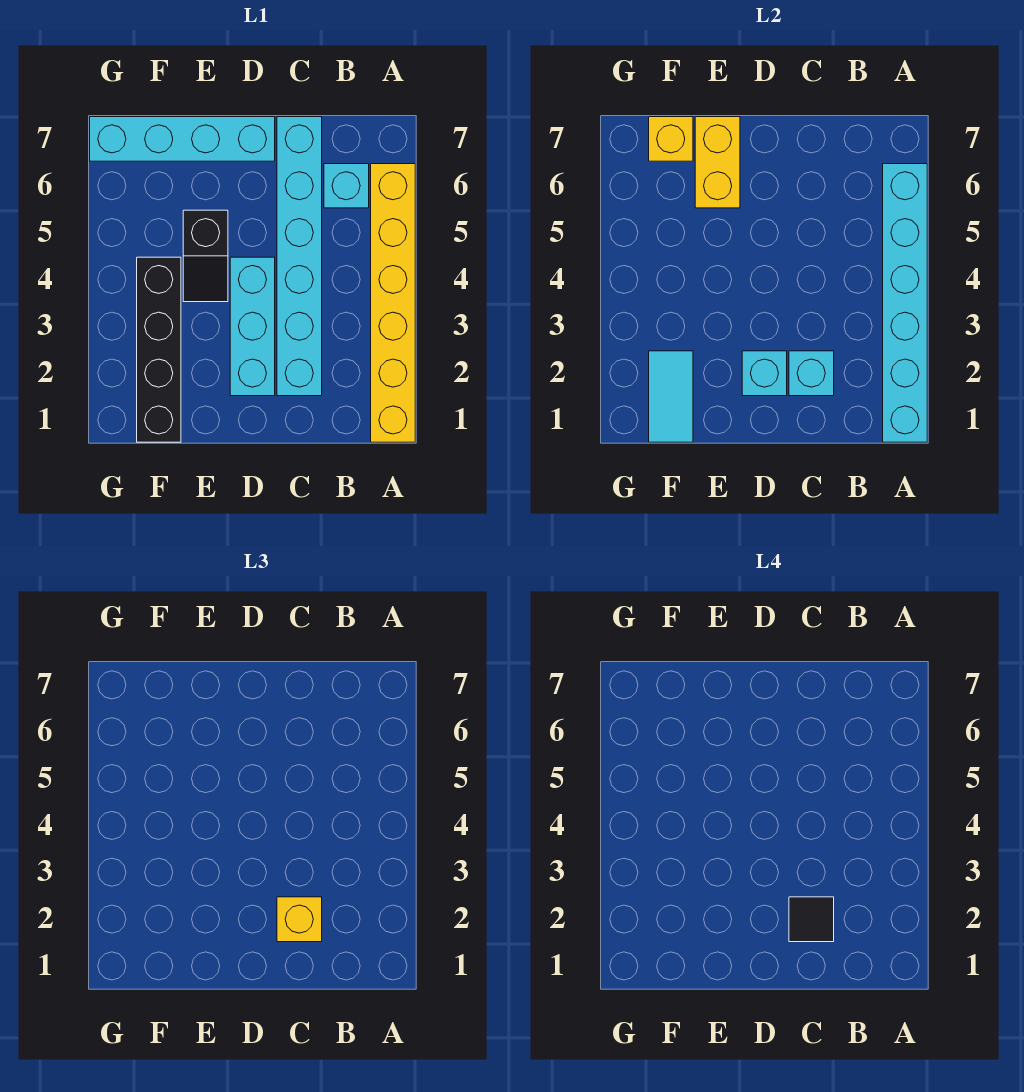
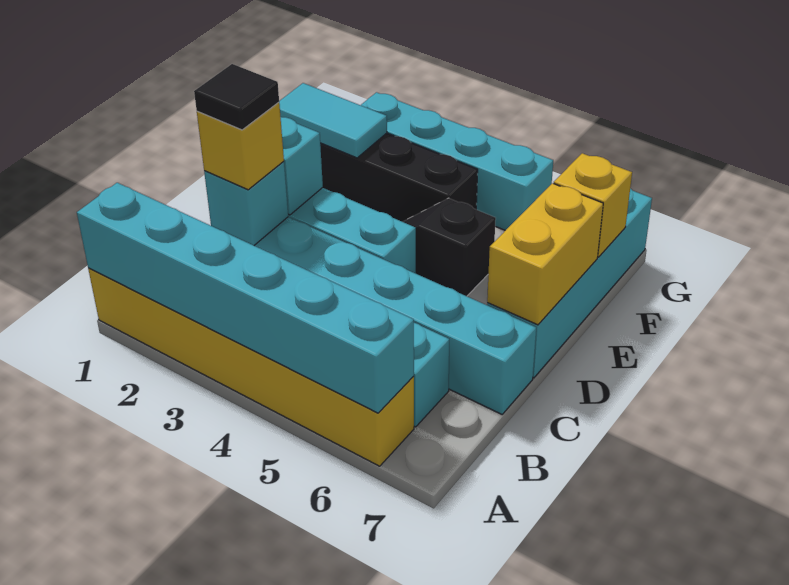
yellow brick E6:E7 level 2 -> yellow brick D7:E7 level 2
none -> cyan brick G2:G5 level 1

